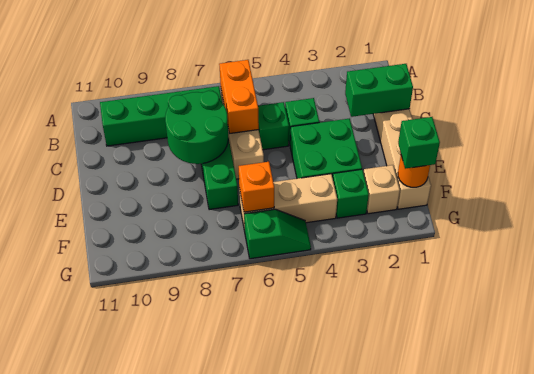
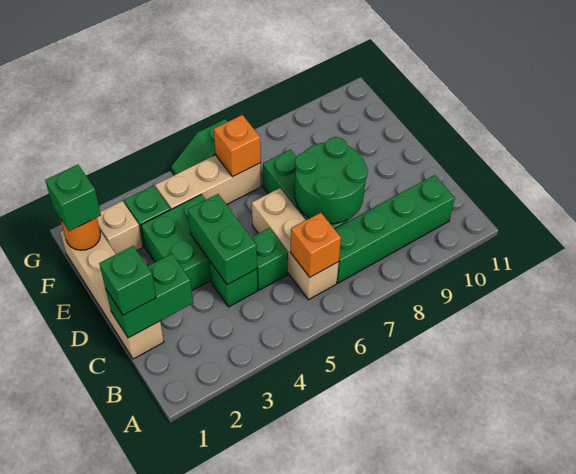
orange brick B6:C6 level 2 -> orange brick B6 level 2
none -> green brick C1 level 3
none -> green brick C4:D4 level 2

